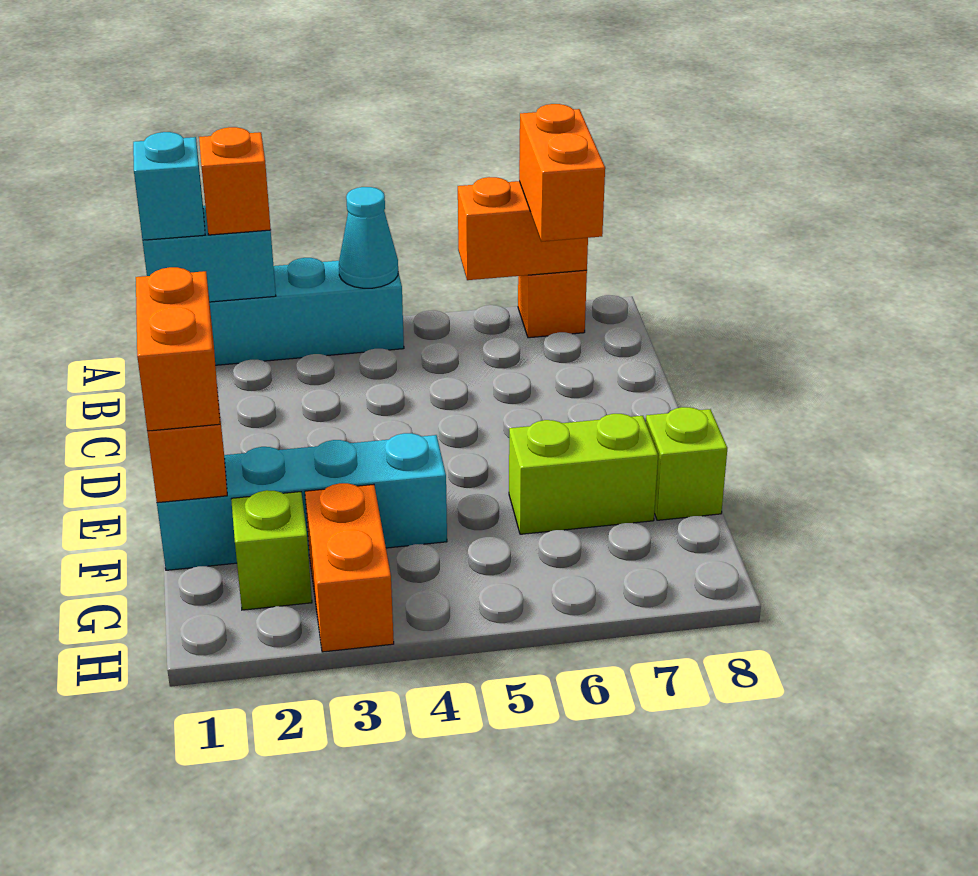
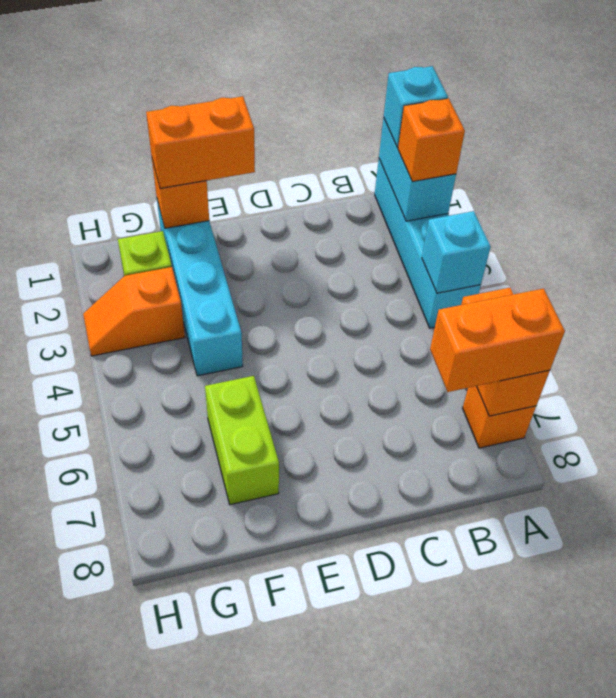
cyan cone A4 level 2 -> cyan brick A4 level 2
lime brick F8 level 1 -> none
orange brick G3:H3 level 1 -> orange slope G3:H3 level 1 top G

